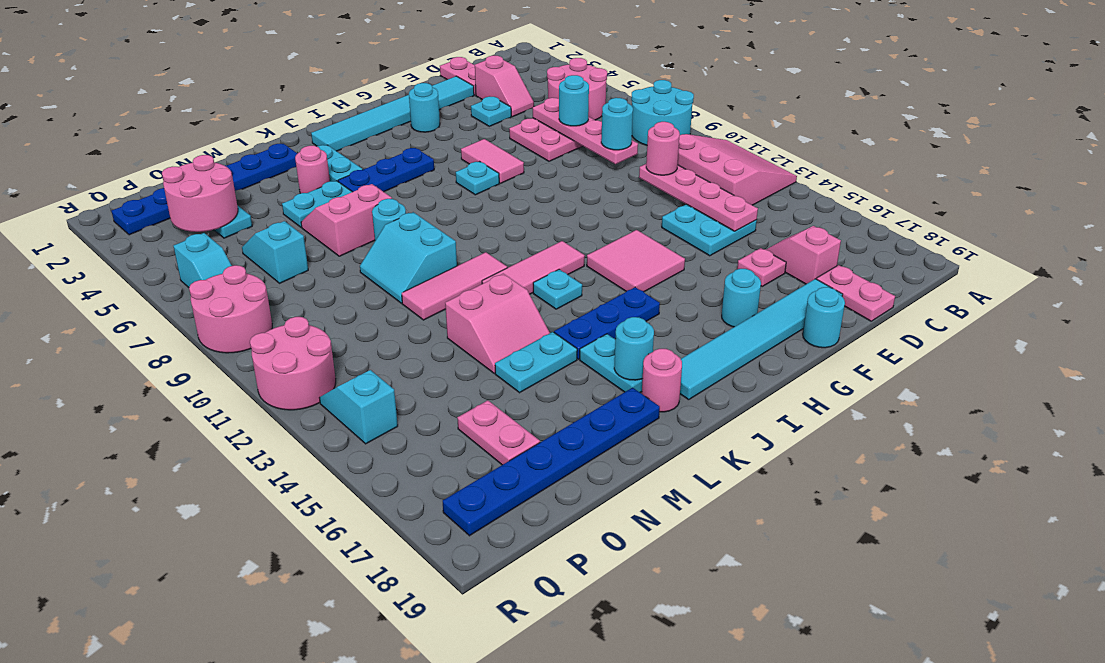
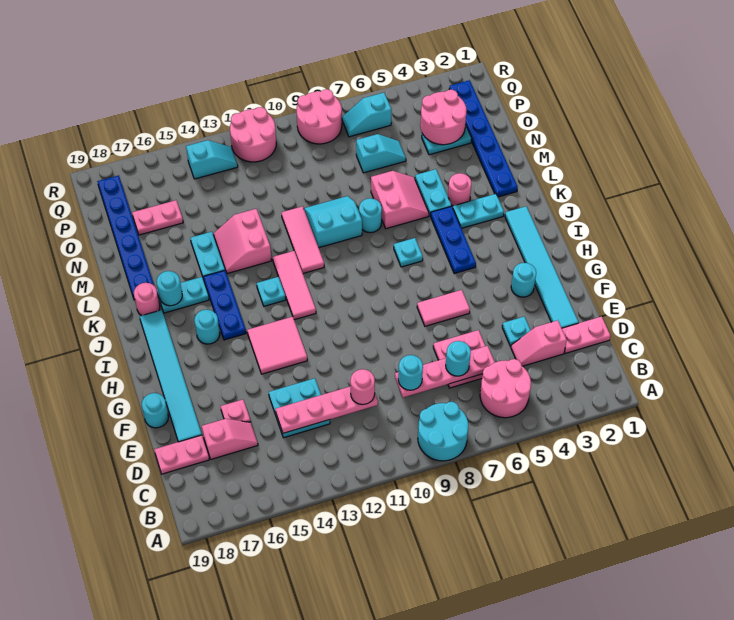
pink slope A11:C13 level 1 top C -> none
cyan round brick G17 level 1 -> cyan round brick I16 level 1
cyan plate H7 level 1 -> cyan plate J7 level 1

